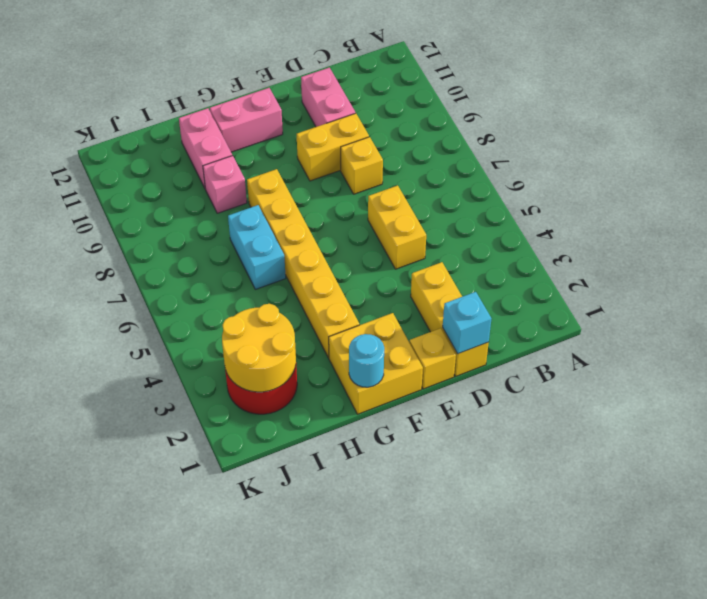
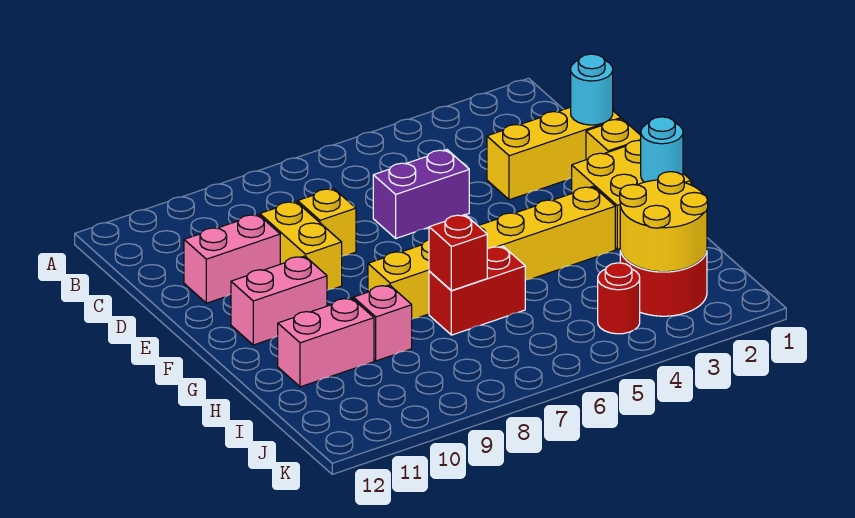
cyan brick D1 level 2 -> cyan round brick D1 level 2
yellow brick D5:D6 level 1 -> purple brick D5:D6 level 1
pink brick F11:G11 level 1 -> pink brick F10:F11 level 1
cyan brick H6:H7 level 1 -> red brick H6:H7 level 1
none -> red brick H7 level 2
none -> red round brick J4 level 1

